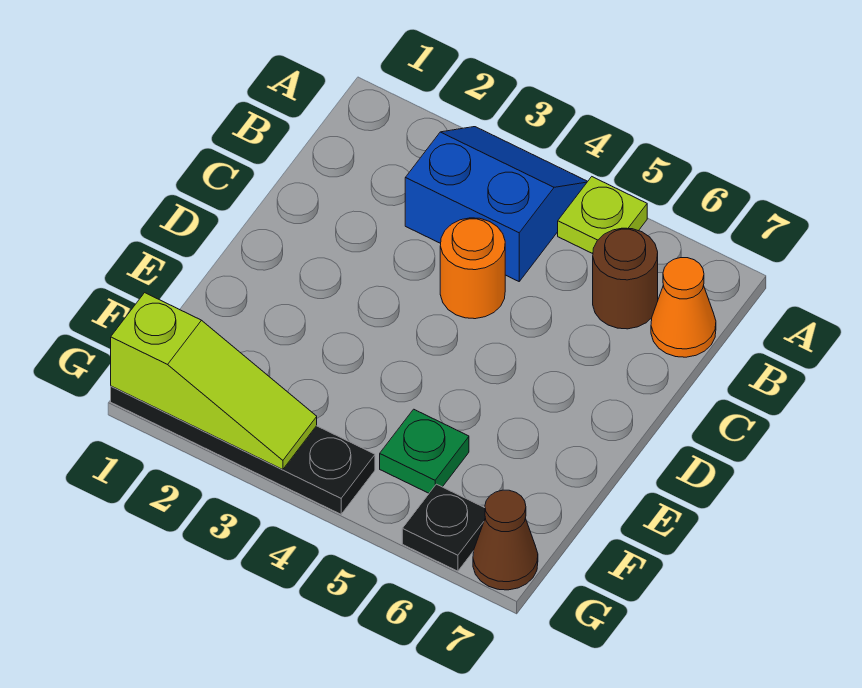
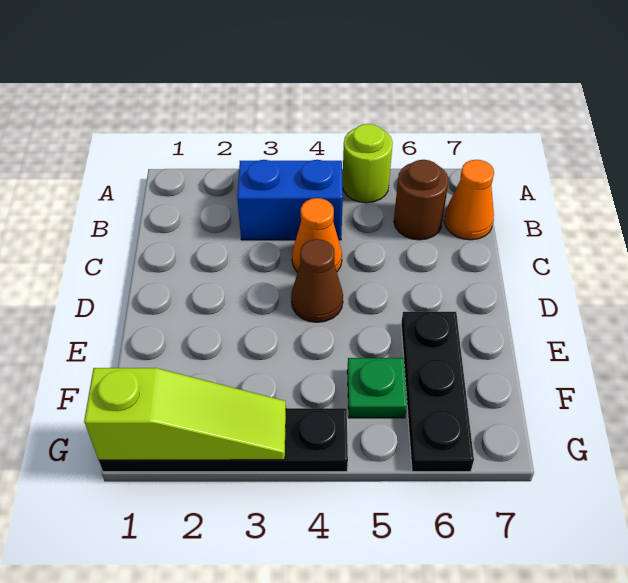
lime plate A5 level 1 -> lime round brick A5 level 1
orange round brick C4 level 1 -> orange cone C4 level 1
black plate G6 level 1 -> black plate E6:G6 level 1
brown cone G7 level 1 -> brown cone D4 level 1

